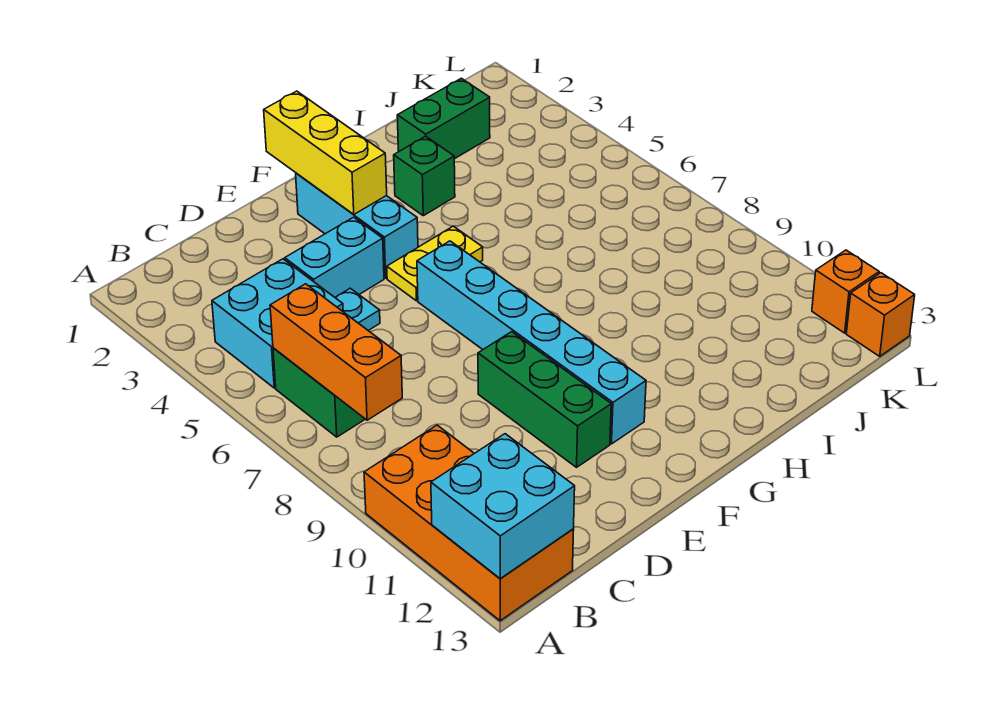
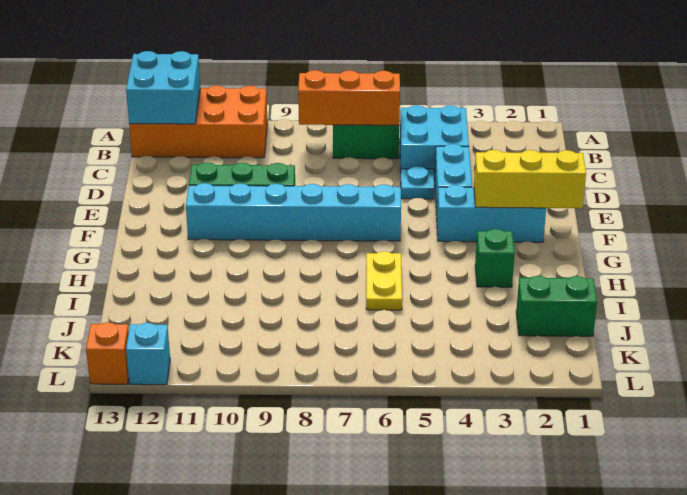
yellow plate F5:G5 level 1 -> yellow plate H6:I6 level 1
green brick I2:J2 level 1 -> green brick J1:J2 level 1
orange brick L12 level 1 -> cyan brick L12 level 1

